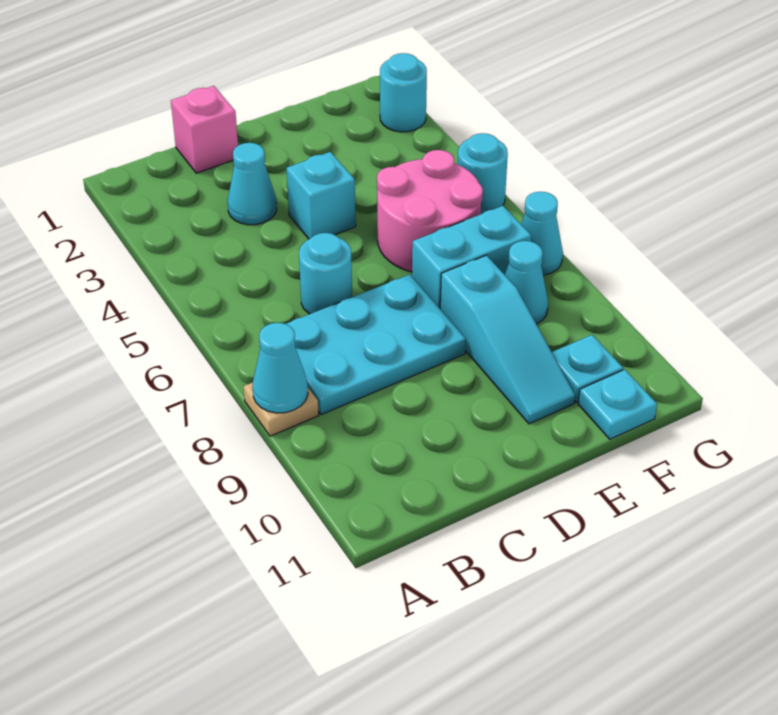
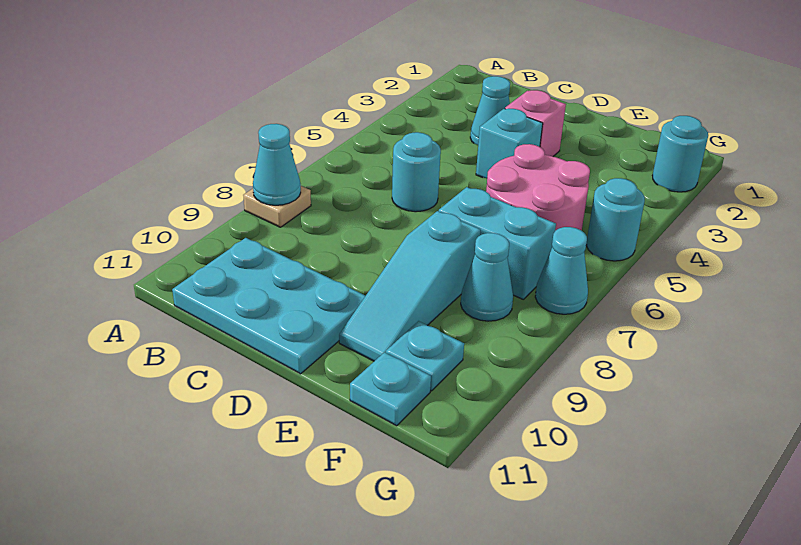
cyan plate B7:D8 level 1 -> cyan plate B10:D11 level 1
pink brick C1 level 1 -> pink brick D3 level 1

